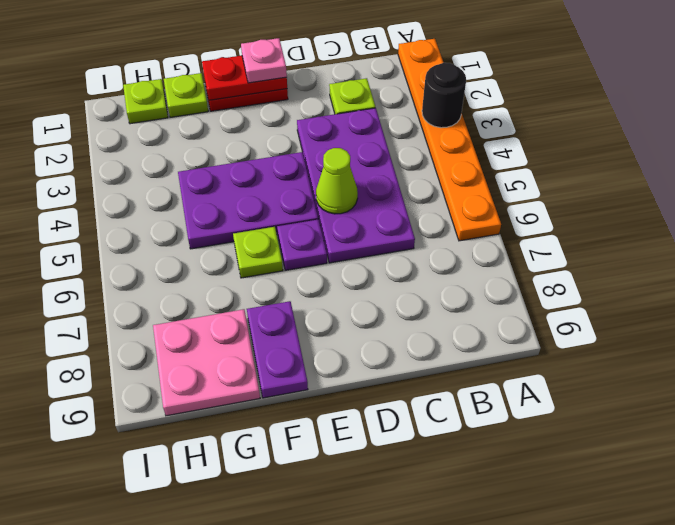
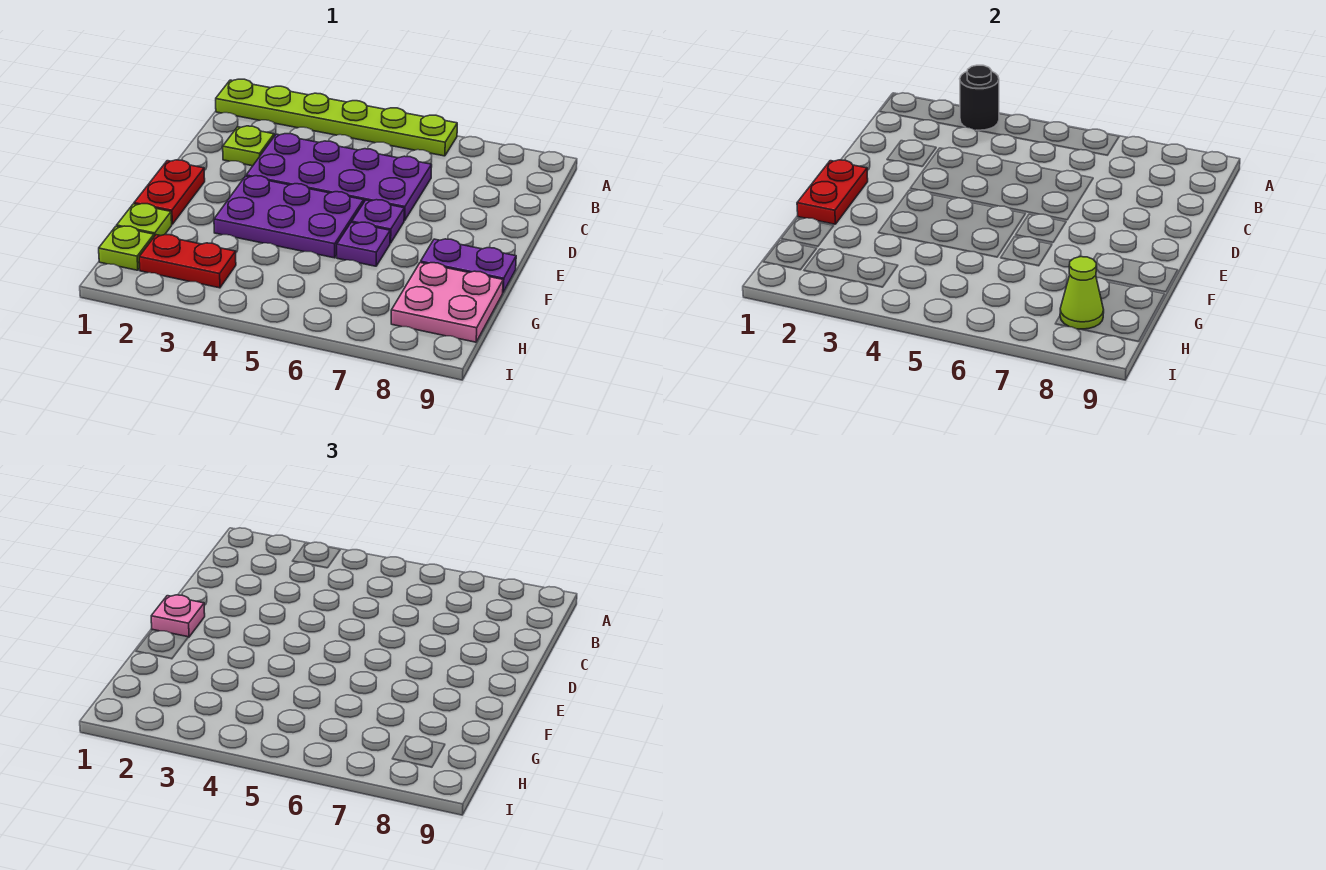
orange plate A1:A6 level 1 -> lime plate A1:A6 level 1
lime cone D5 level 2 -> lime cone H8 level 2
purple plate E4:G5 level 1 -> purple plate E3:F5 level 1
lime plate F6 level 1 -> purple plate F6 level 1
none -> red plate H2:H3 level 1

